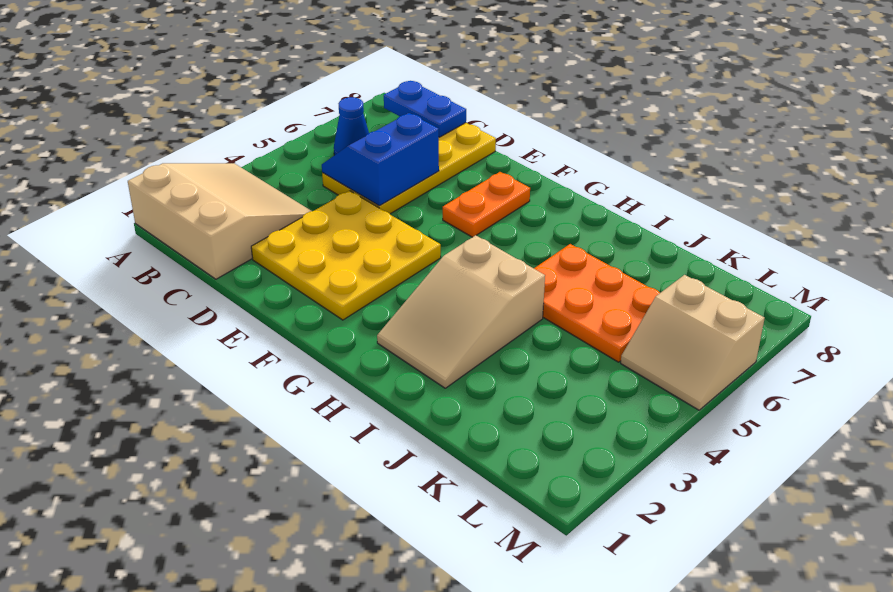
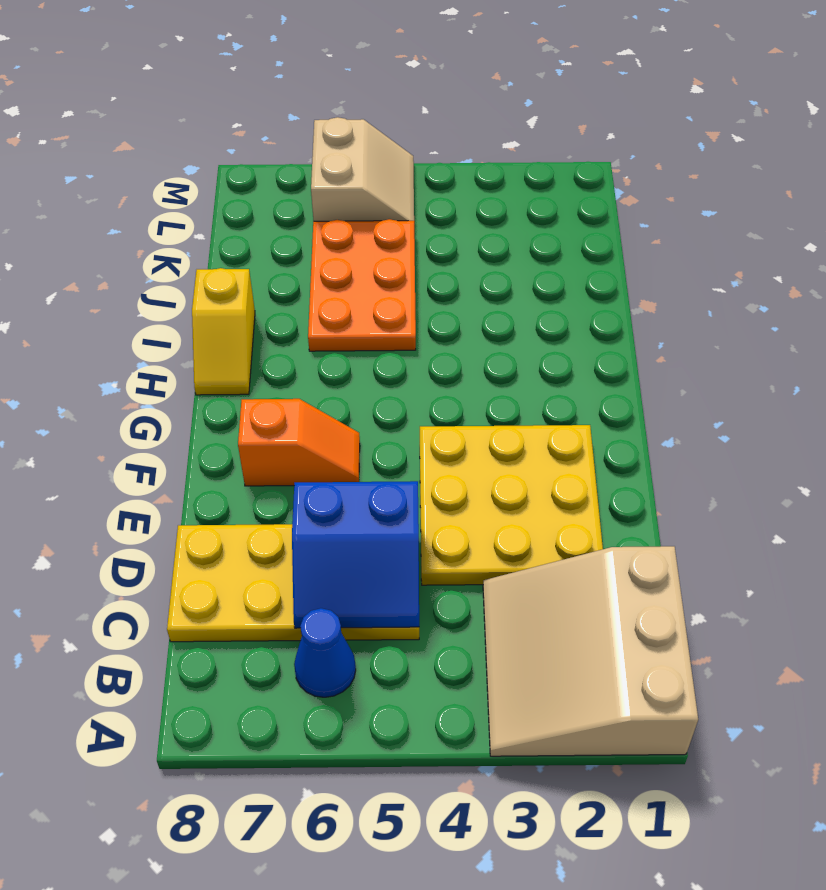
blue plate B8:C8 level 2 -> none
orange plate F6:F7 level 1 -> orange slope F6:F7 level 1 top 7
tan slope H2:I4 level 1 top 4 -> none
none -> yellow slope H8:I8 level 1 top I

